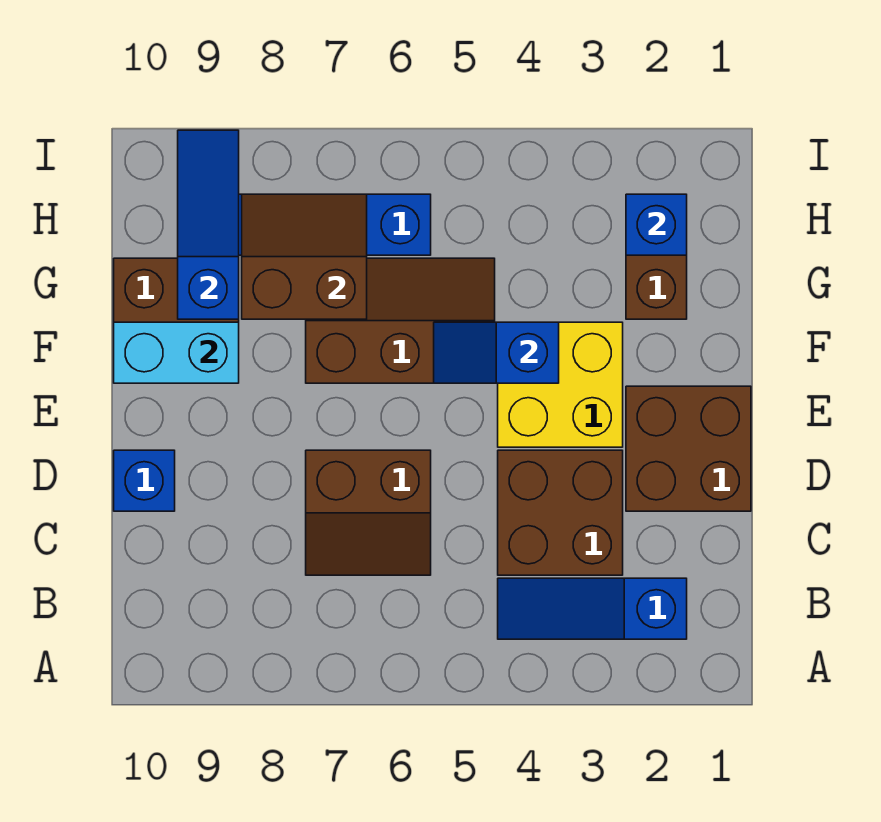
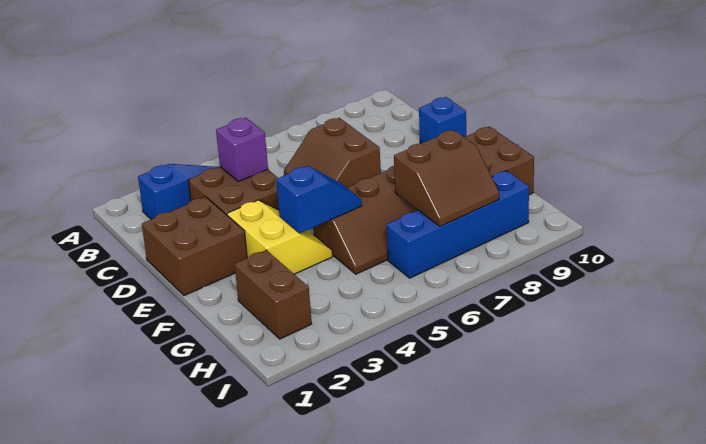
none -> purple brick C4 level 2
brown slope C6:D7 level 1 top D -> brown slope C6:D7 level 1 top 7
yellow brick E3:F4 level 1 -> yellow slope E3:F4 level 1 top 3
cyan brick F9:F10 level 2 -> none
blue slope G9:I9 level 2 top G -> none
blue brick H2 level 2 -> none

